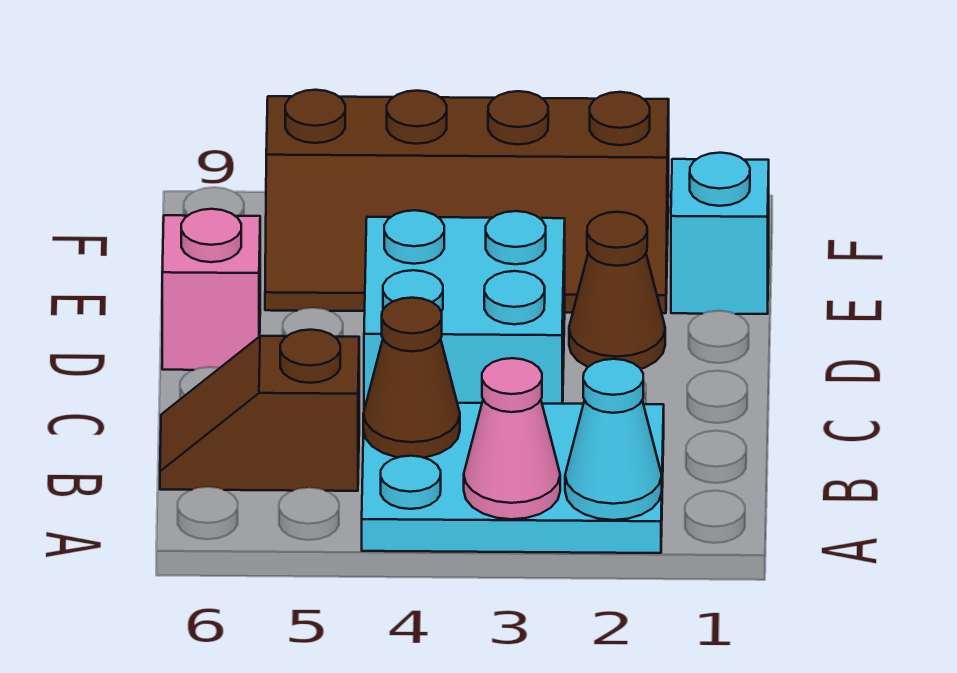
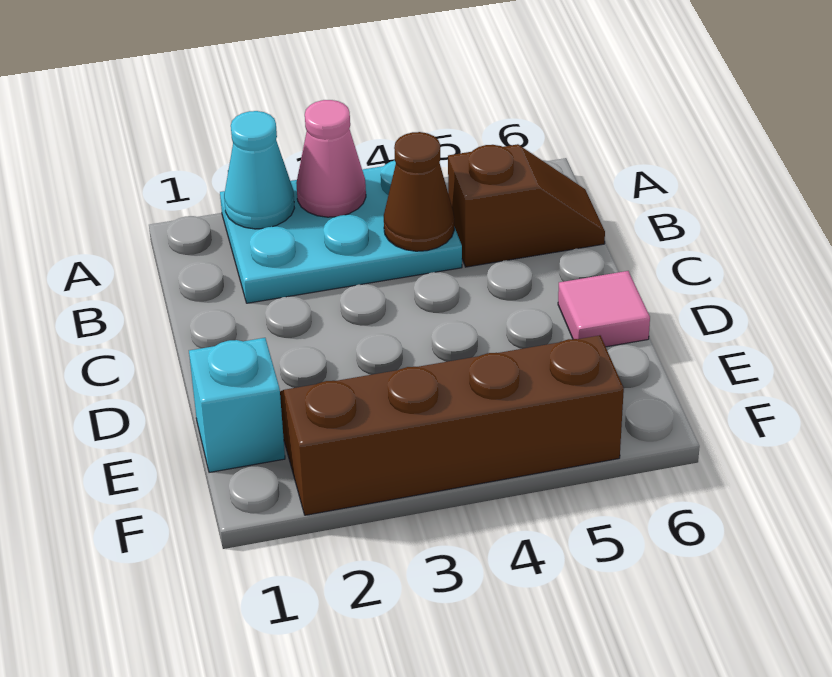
cyan brick C3:D4 level 1 -> none
brown cone D2 level 1 -> none
pink brick D6 level 1 -> pink tile D6 level 1

